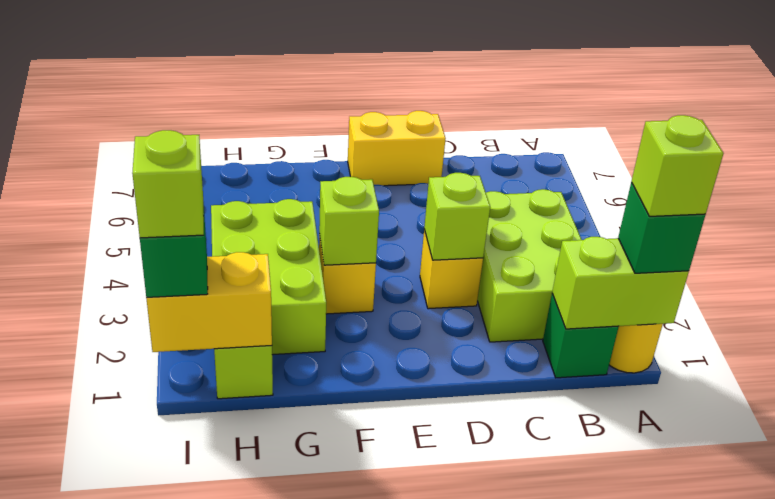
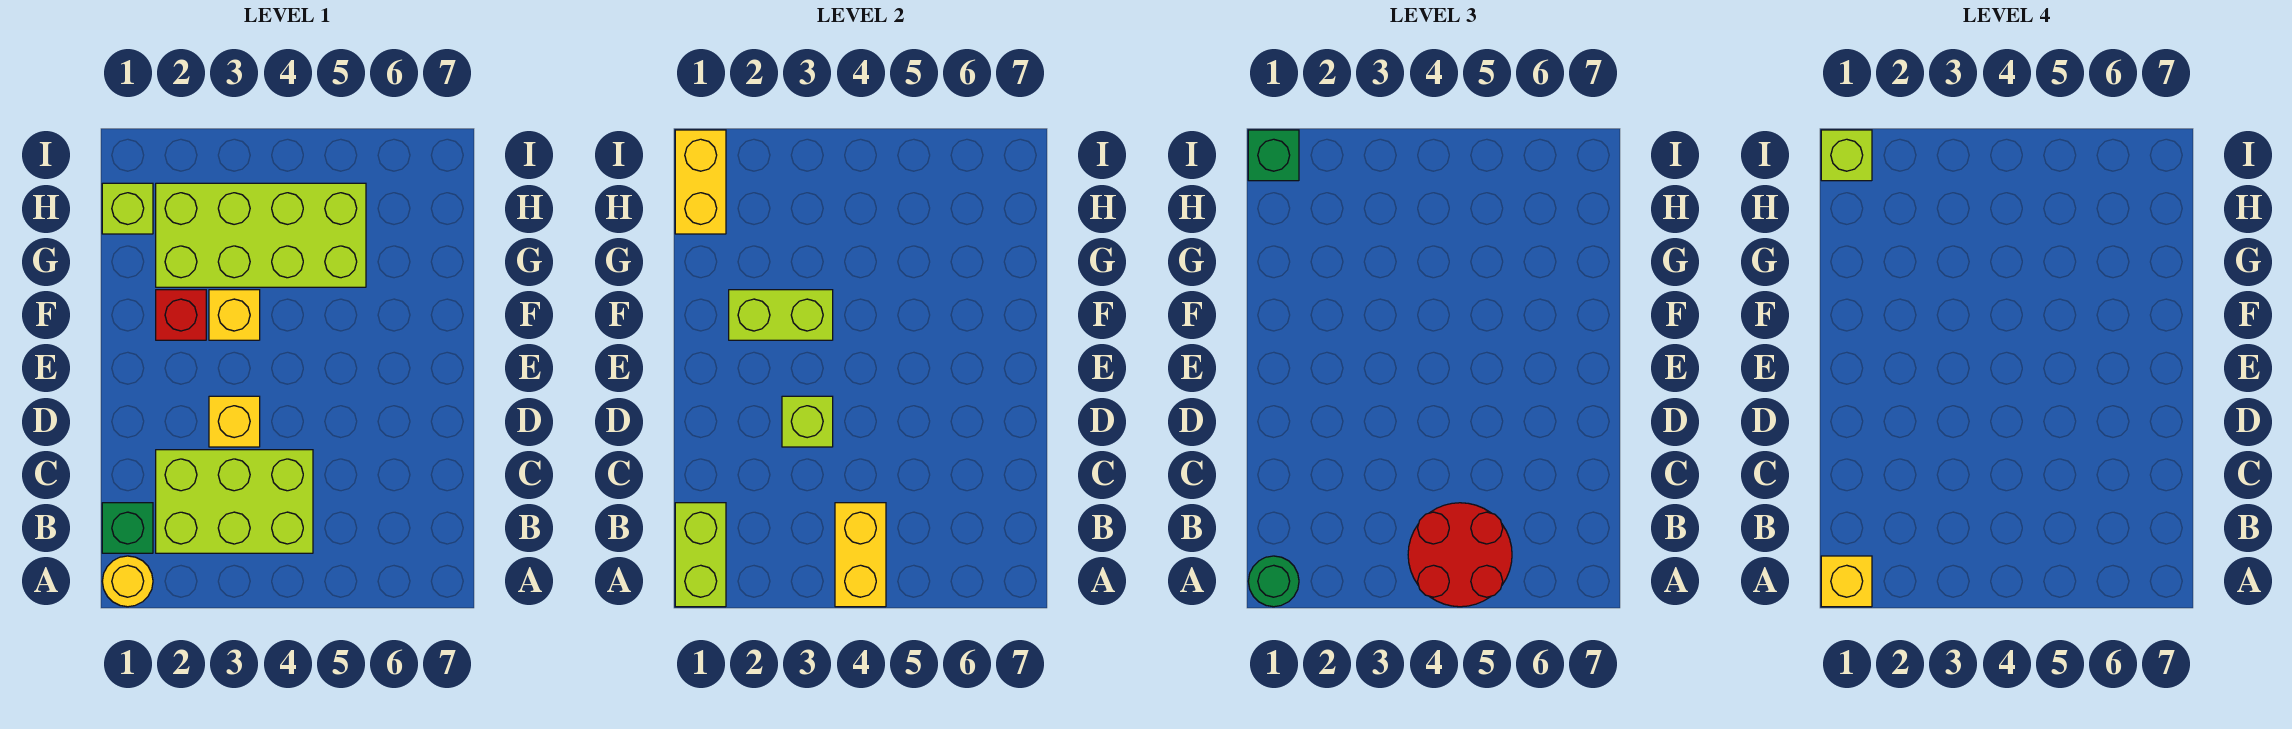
green brick A1 level 3 -> green round brick A1 level 3
lime brick A1 level 4 -> yellow brick A1 level 4
none -> red round brick A4:B5 level 3
yellow brick D7:E7 level 1 -> yellow brick A4:B4 level 2
none -> red brick F2 level 1
lime brick F3 level 2 -> lime brick F2:F3 level 2
lime brick G2:H4 level 1 -> lime brick G2:H5 level 1

